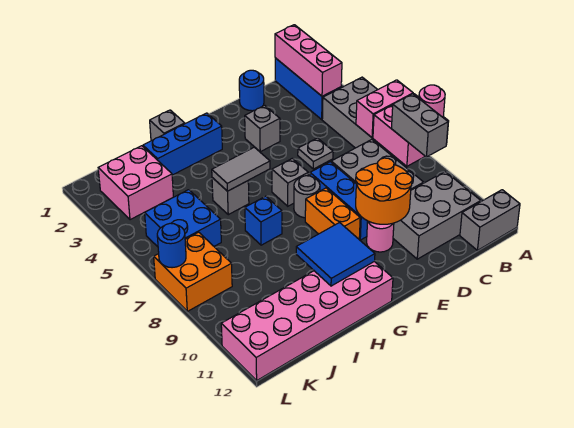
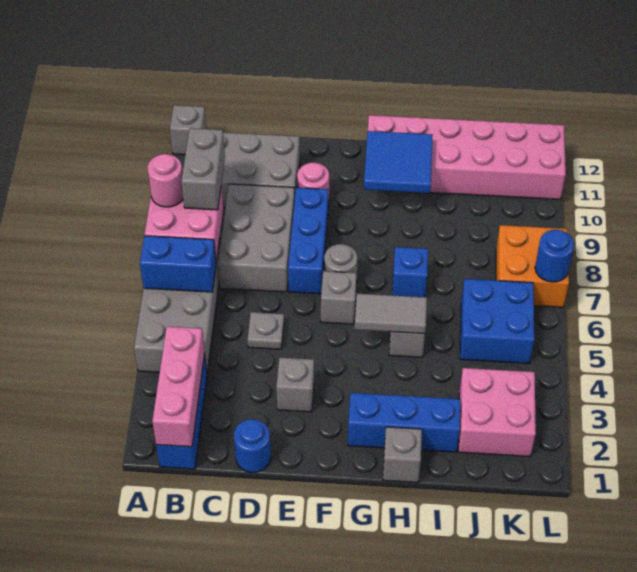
pink brick A6:B6 level 2 -> blue brick A6:B6 level 2
grey brick A12:B12 level 1 -> grey brick A12 level 1
orange round brick D9:E10 level 2 -> none
orange brick F8:F9 level 1 -> none

